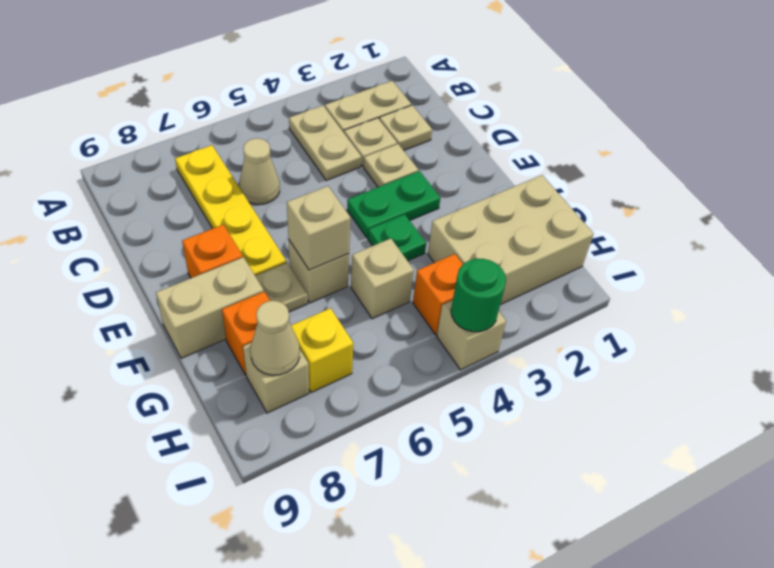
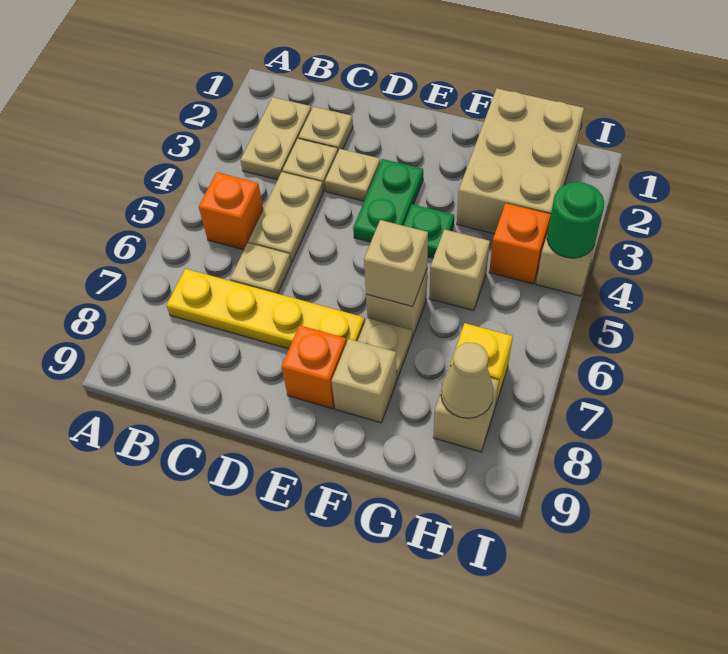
tan plate B4:C4 level 1 -> tan plate C4:C5 level 1
tan cone C6 level 1 -> tan plate C6 level 1
tan brick F8:F9 level 1 -> tan brick F8 level 1
orange brick G8 level 1 -> orange brick B5 level 1

